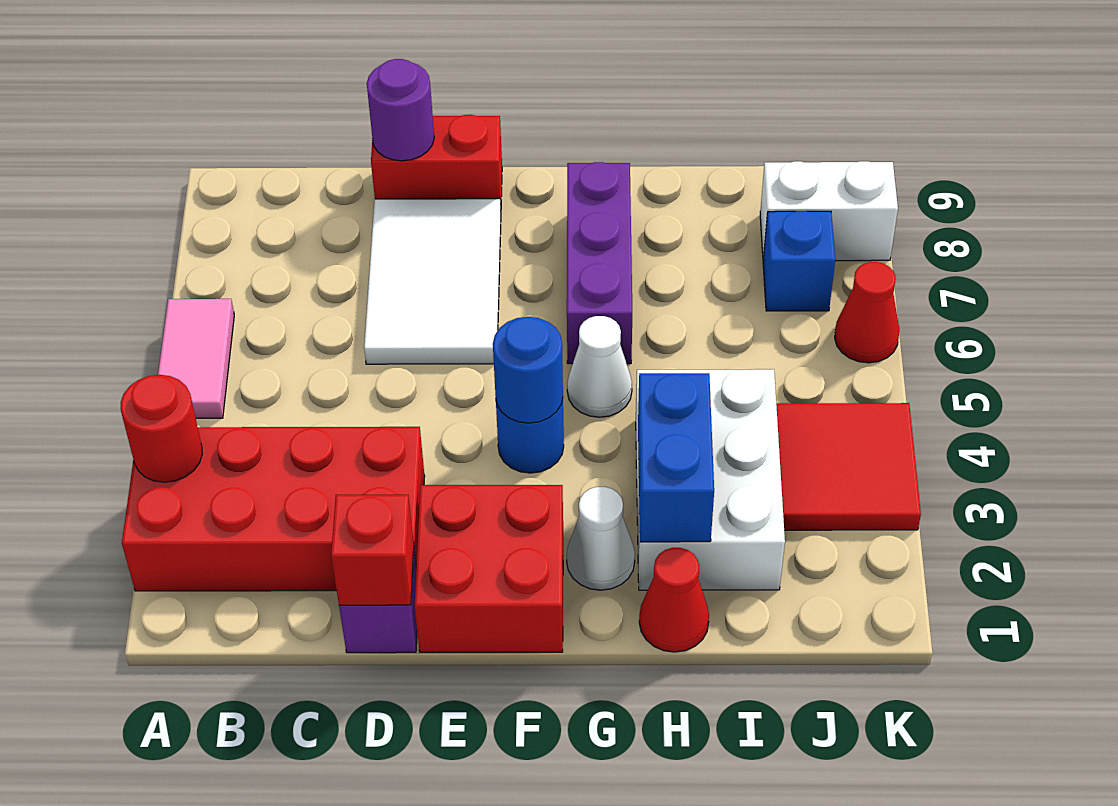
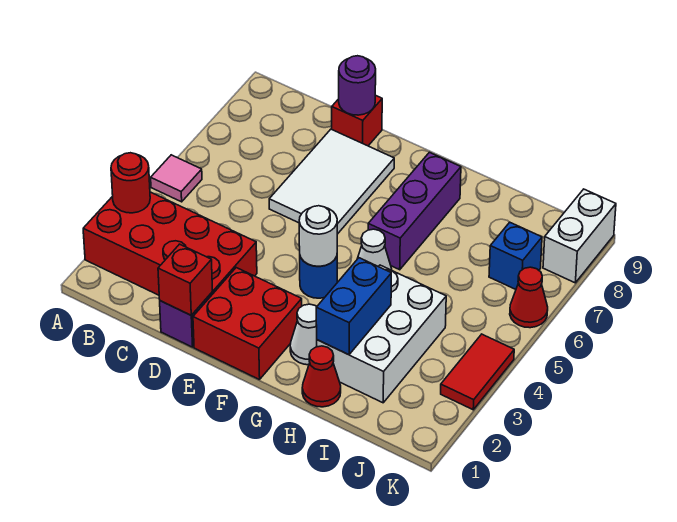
pink tile A5:A6 level 1 -> pink tile A5 level 1
red brick D9:E9 level 1 -> red brick D9 level 1
blue round brick F4 level 2 -> white round brick F4 level 2
red tile J3:K4 level 1 -> red tile K3:K4 level 1
white brick J8:K8 level 1 -> white brick K8:K9 level 1

